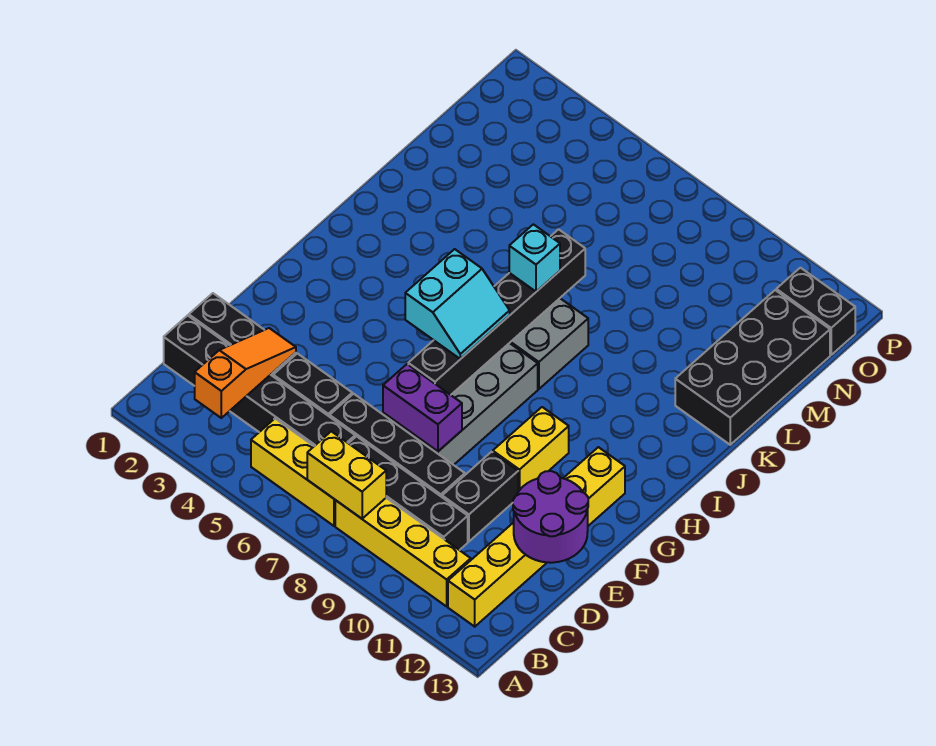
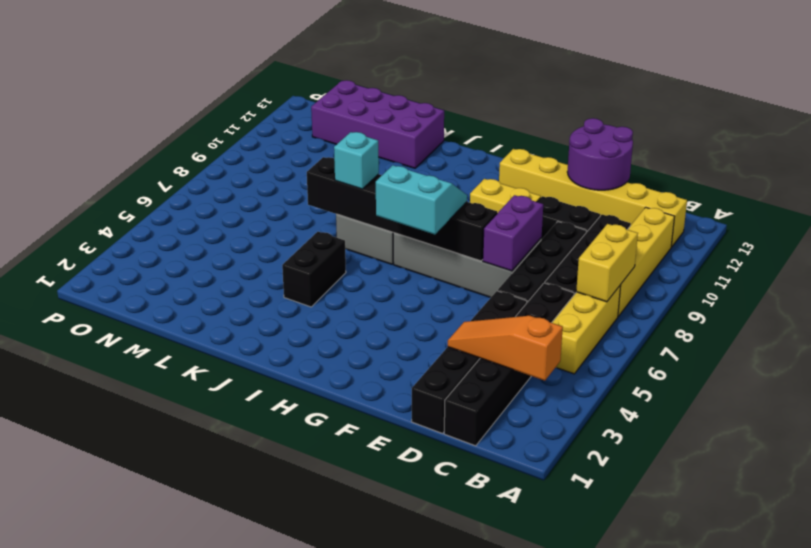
black brick K12:N13 level 1 -> purple brick K12:N13 level 1
black brick O12:O13 level 1 -> black brick J4:J5 level 1

